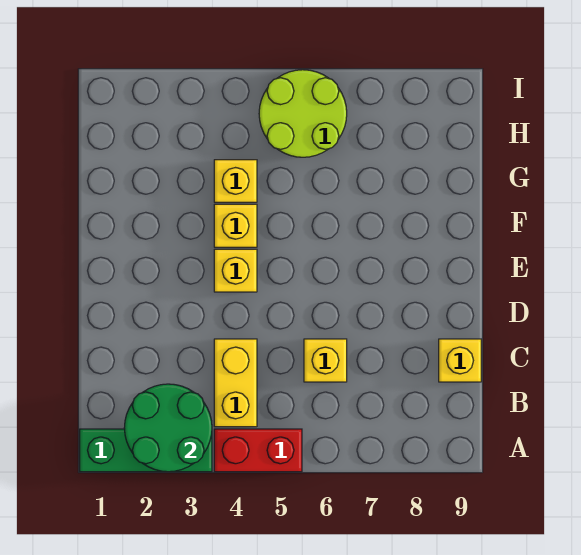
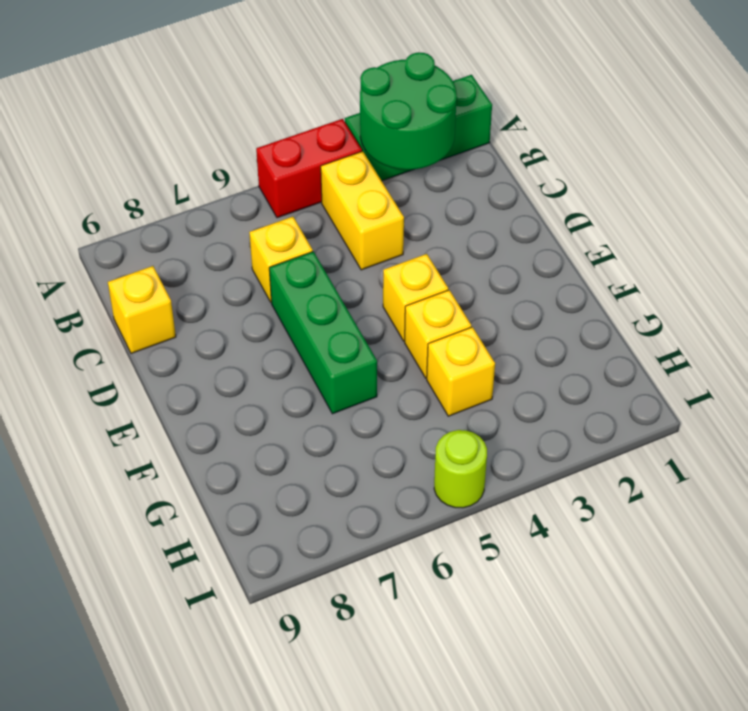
none -> green brick D6:F6 level 1
lime round brick H5:I6 level 1 -> lime round brick I5 level 1

